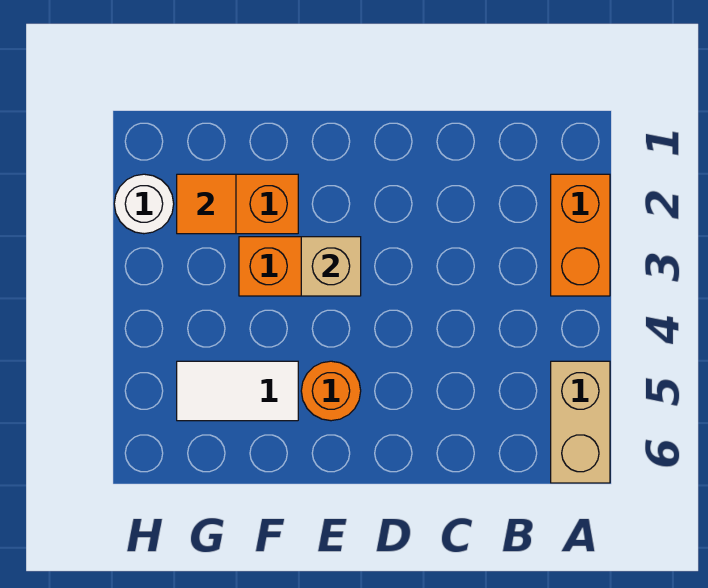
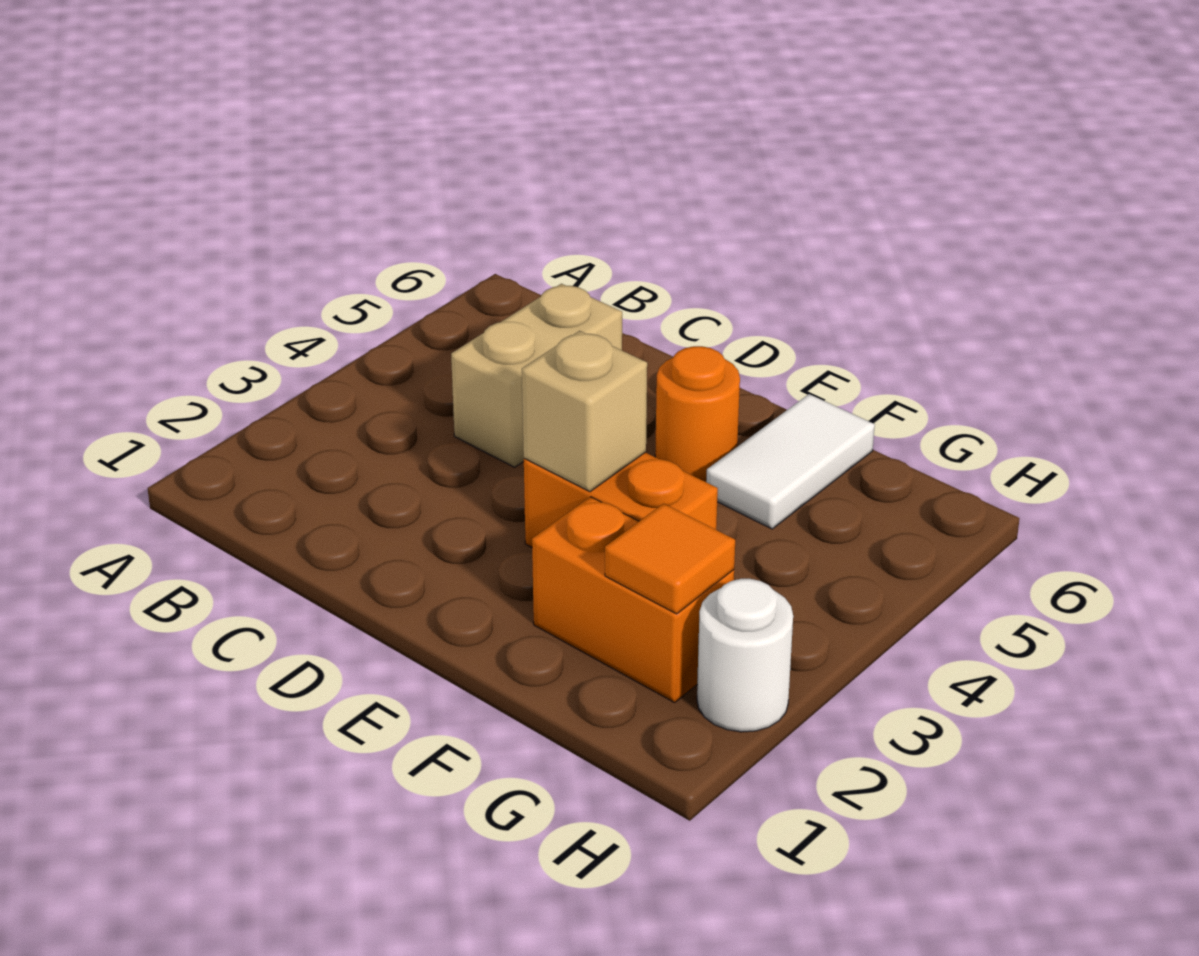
orange brick A2:A3 level 1 -> none
tan brick A5:A6 level 1 -> tan brick C4:C5 level 1
white tile F5:G5 level 1 -> white tile F5:F6 level 1

